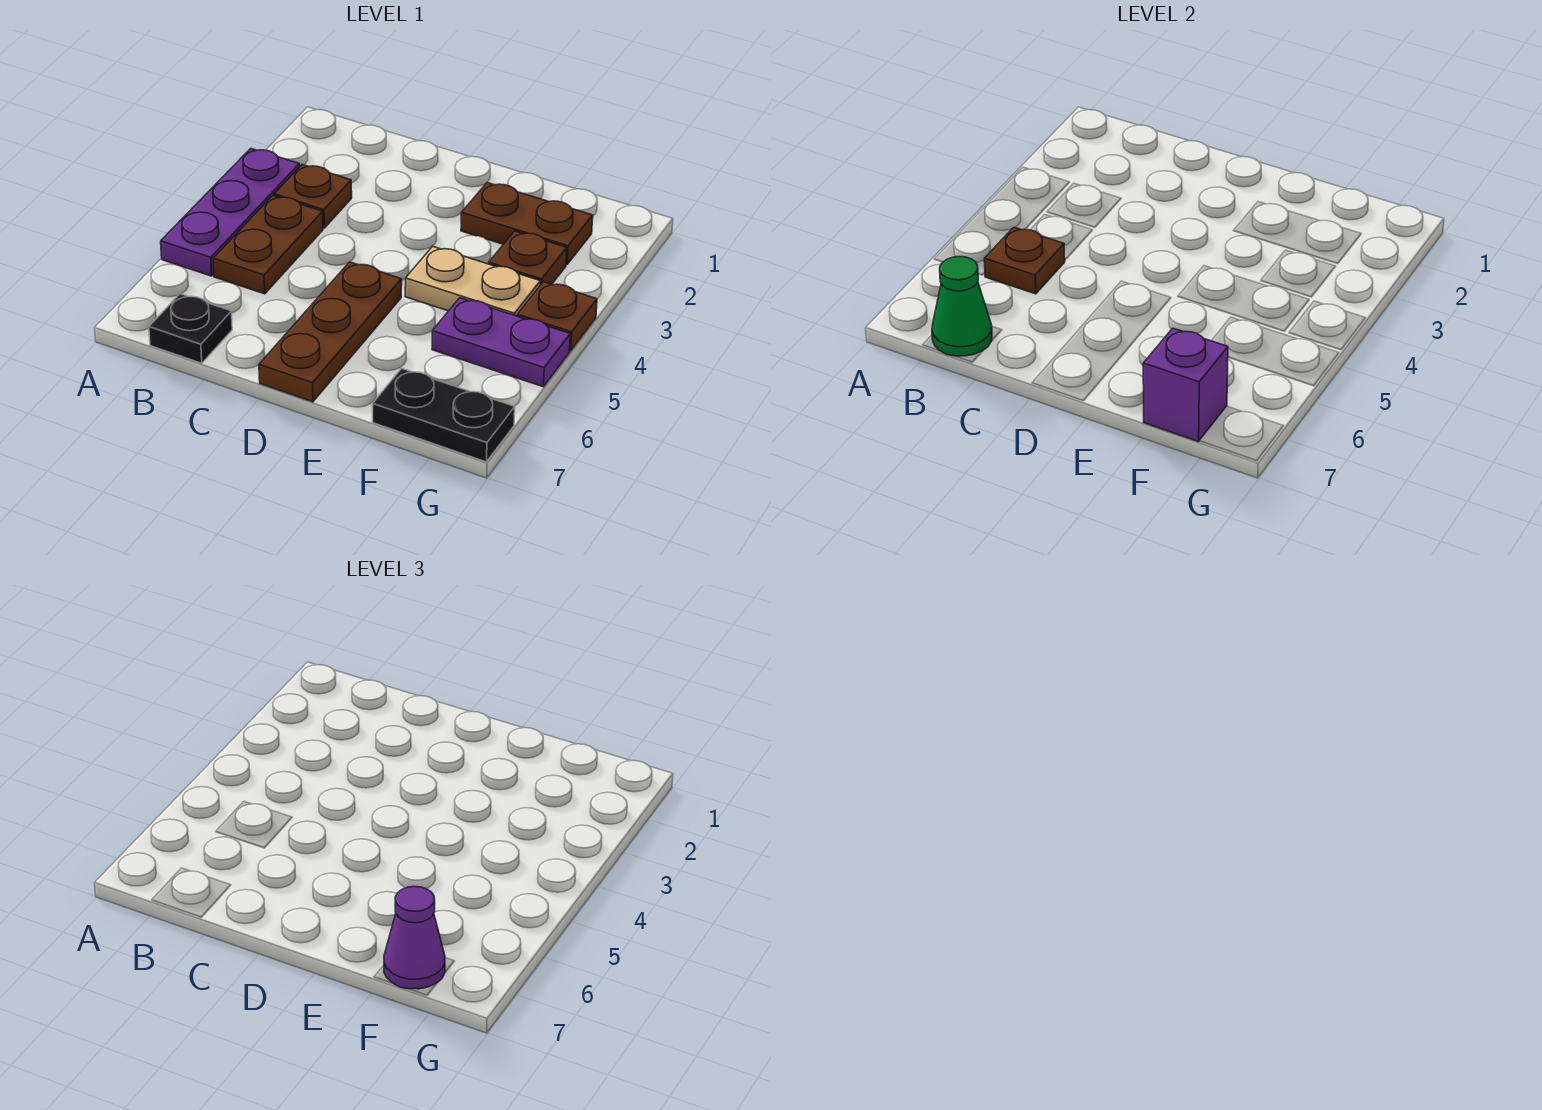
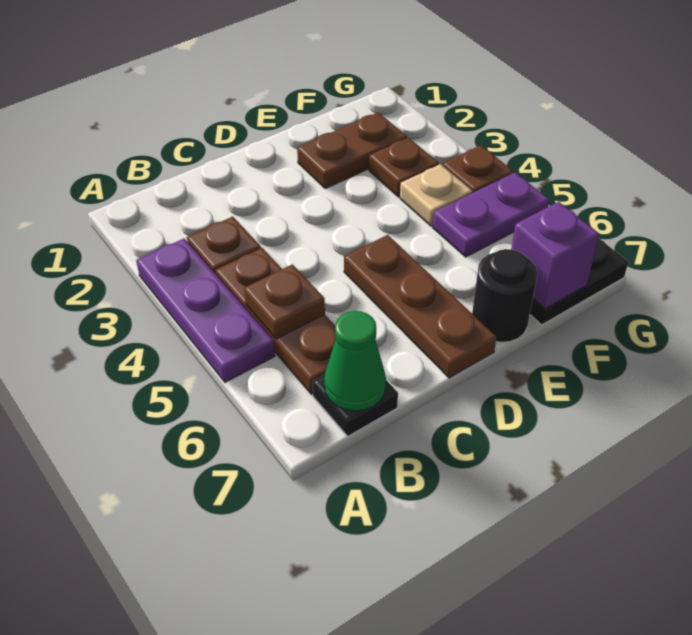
brown plate B4:B5 level 1 -> brown plate B4:B6 level 1
tan plate E4:F4 level 1 -> tan plate F4 level 1
none -> black round brick E7 level 1
purple cone F7 level 3 -> none

